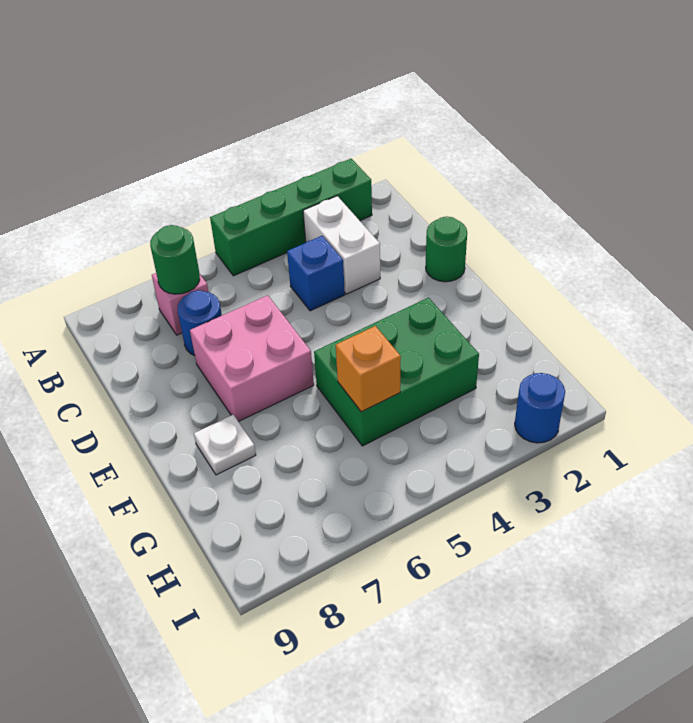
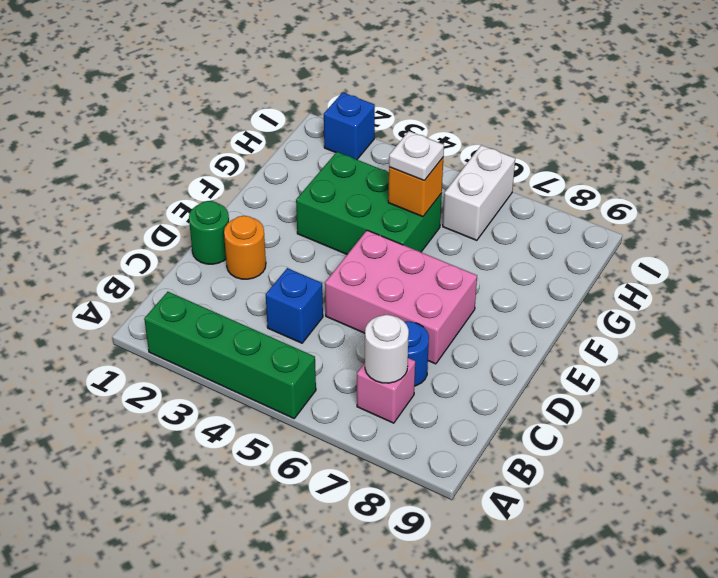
white brick B3:C3 level 1 -> white brick H6:I6 level 1
green round brick B7 level 2 -> white round brick B7 level 2
none -> orange round brick D2 level 1
pink brick D6:E7 level 1 -> pink brick D5:E7 level 1
white plate F8 level 1 -> white plate G5 level 3
blue round brick I2 level 1 -> blue brick I2 level 1

